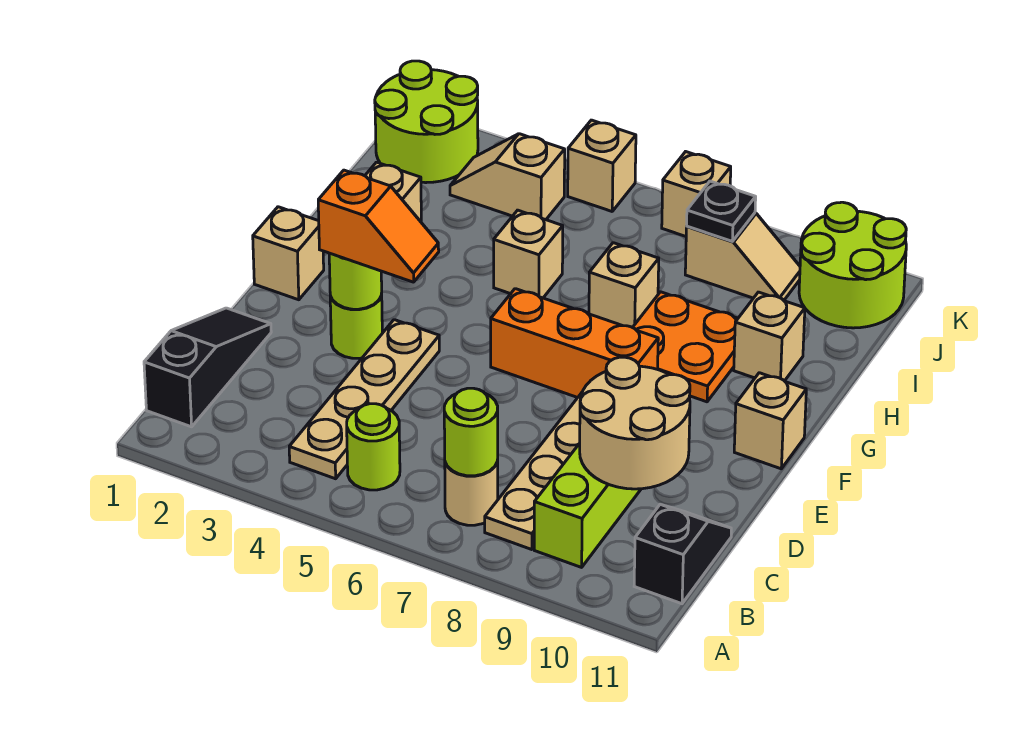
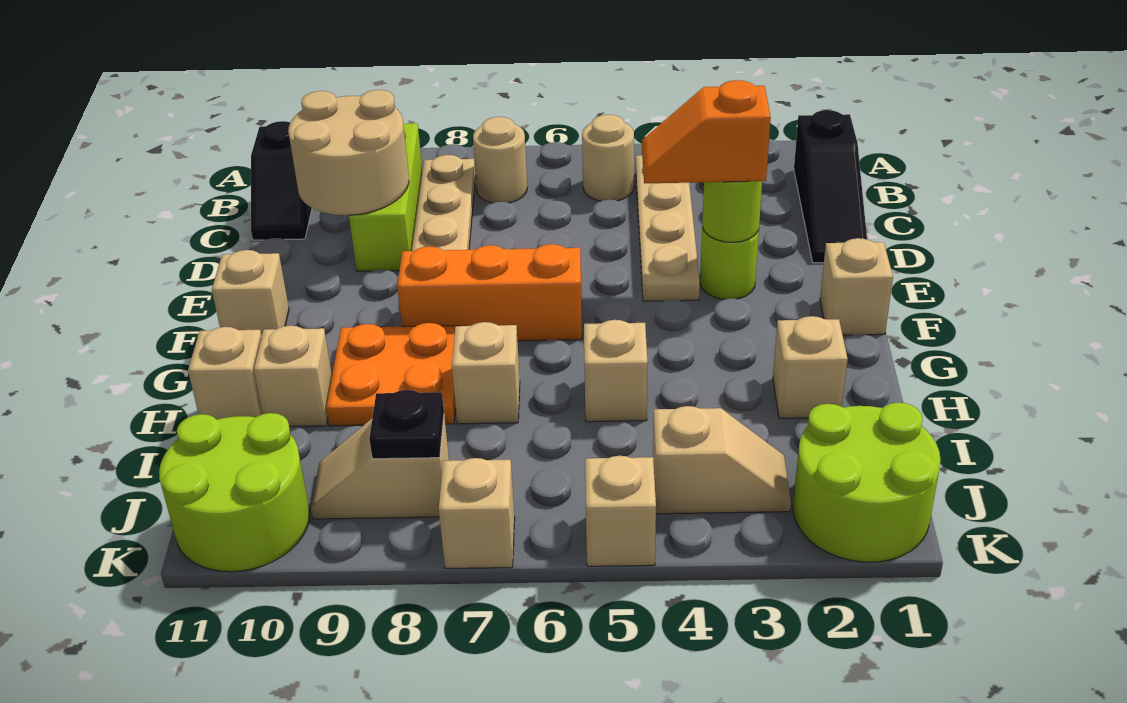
lime round brick B5 level 1 -> tan round brick B5 level 1
lime round brick B7 level 2 -> none
none -> tan brick H11 level 1

